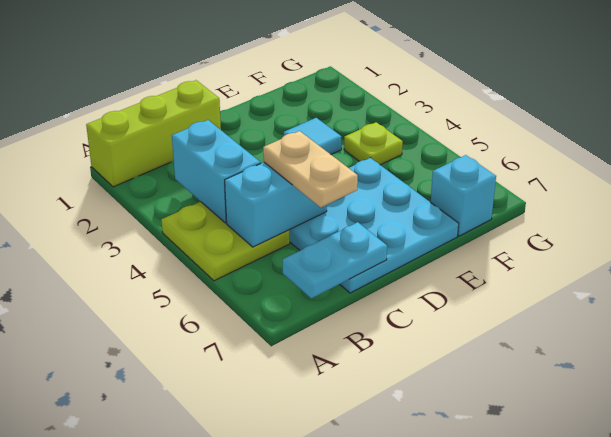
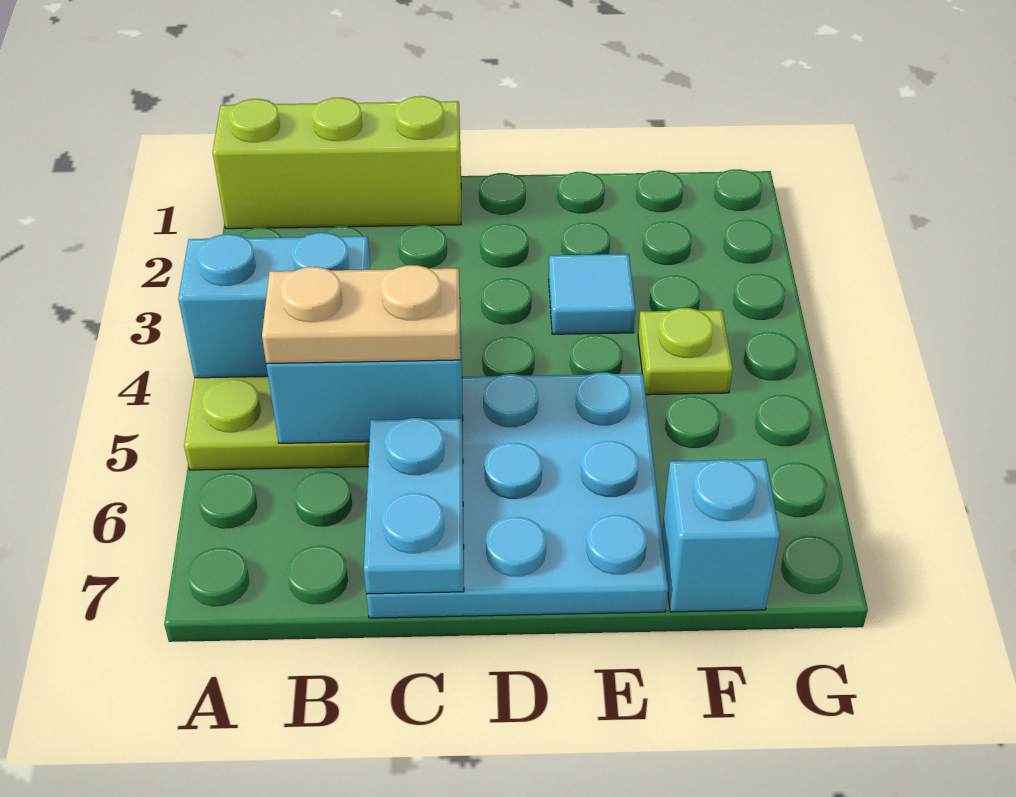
cyan brick B3:B4 level 2 -> cyan brick A4:B4 level 2
cyan plate B7:C7 level 2 -> cyan plate C6:C7 level 2
tan plate C5:C6 level 3 -> tan plate B5:C5 level 3

